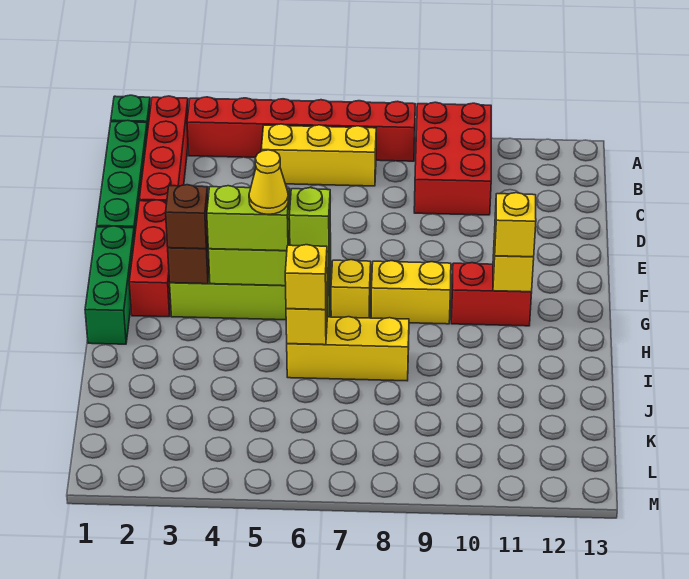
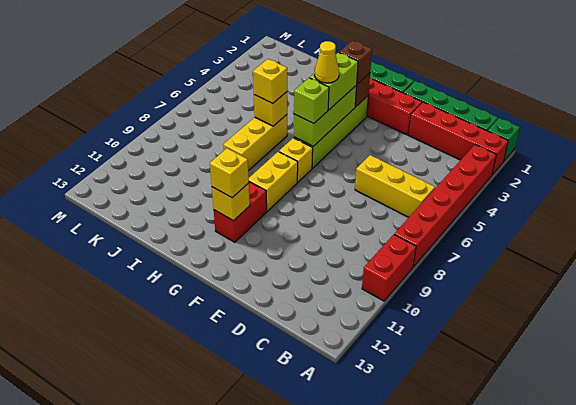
red brick A9:C10 level 1 -> red brick A9:A10 level 1
yellow brick B5:B7 level 1 -> yellow brick B6:D6 level 1

